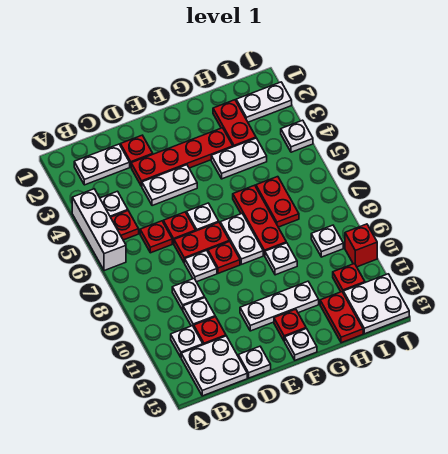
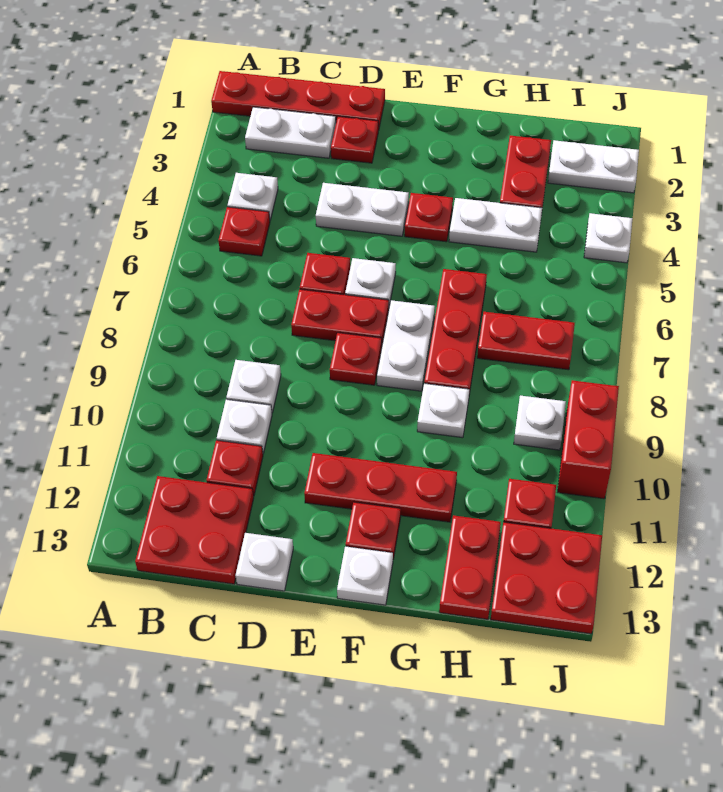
white brick A4:A6 level 1 -> none
white plate B11 level 1 -> none
white plate B12:C13 level 1 -> red plate B12:C13 level 1
red plate C6 level 1 -> red plate F4 level 1
red plate D3:G3 level 1 -> red plate A1:D1 level 1
white plate D8 level 1 -> none
white plate E11:G11 level 1 -> red plate E11:G11 level 1
red plate H6:H7 level 1 -> red plate H7:I7 level 1
white plate I12:J13 level 1 -> red plate I12:J13 level 1
red brick J10 level 1 -> red brick J9:J10 level 1

